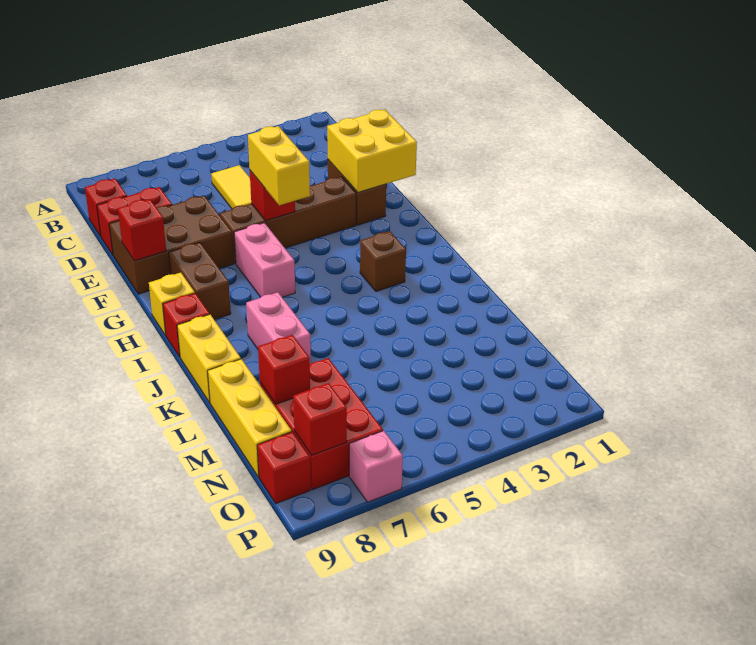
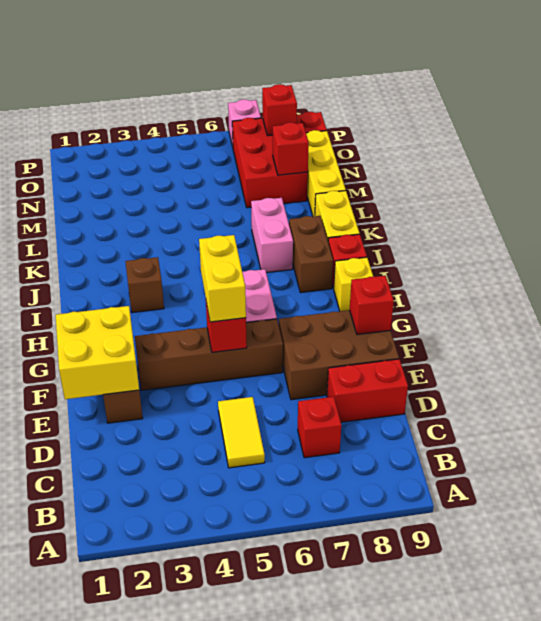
red brick C9 level 1 -> red brick C7 level 1
brown brick G8:H8 level 1 -> brown brick I8:J8 level 1

